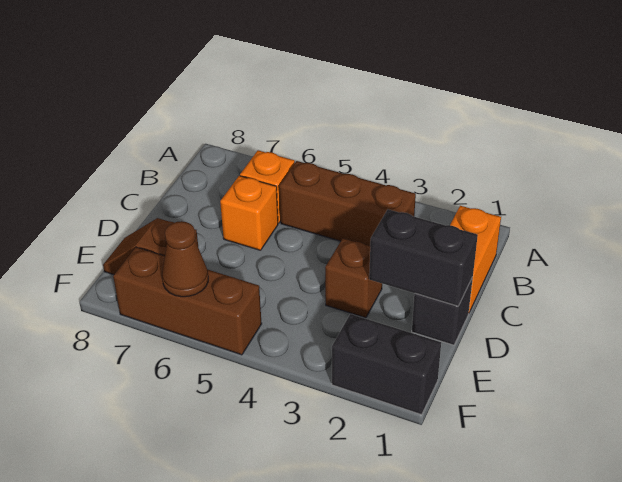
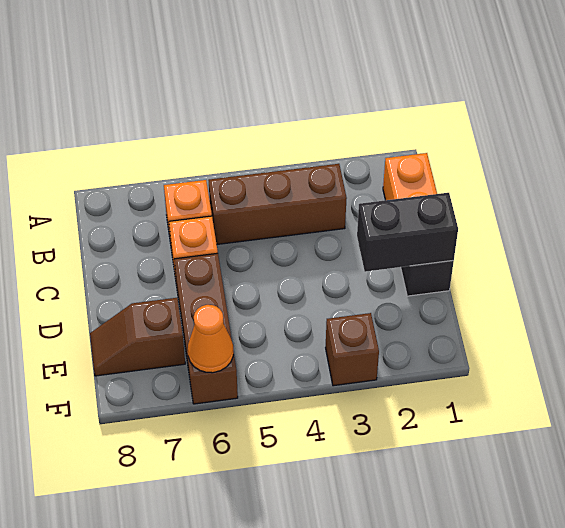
brown brick D3 level 1 -> brown brick F3 level 1
black brick F1:F2 level 1 -> none
brown brick F5:F7 level 1 -> brown brick D6:F6 level 1
brown cone F6 level 2 -> orange cone F6 level 2

